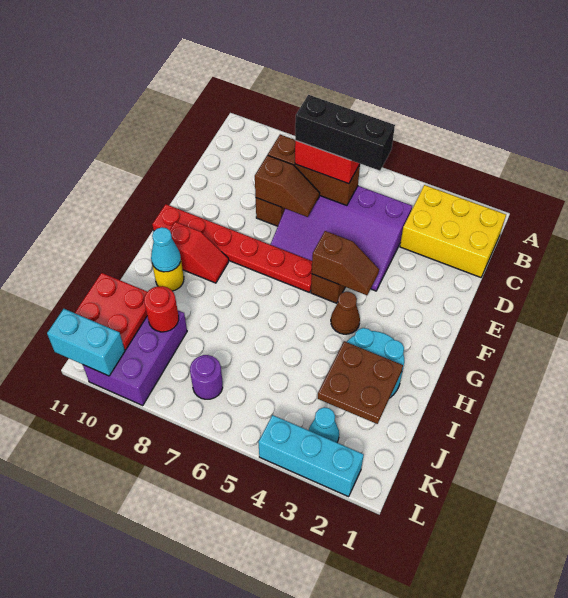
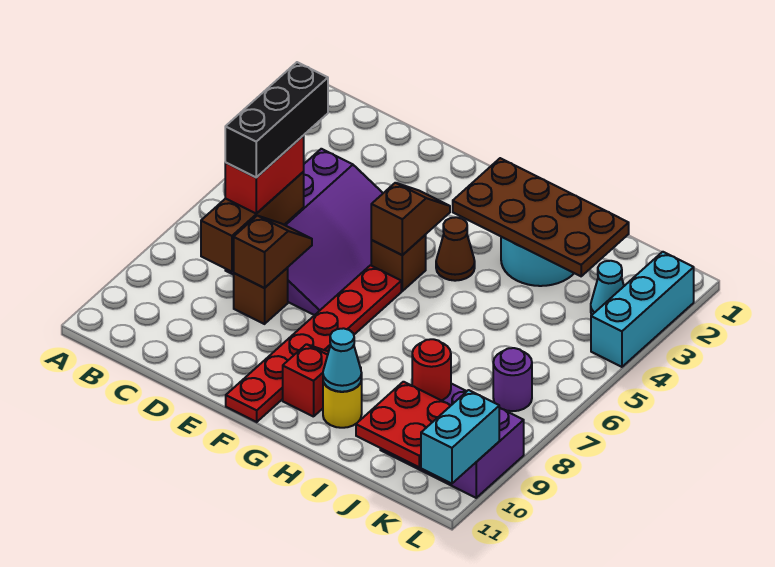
yellow brick B1:C3 level 1 -> none
brown plate I2:J3 level 2 -> brown plate G2:J3 level 2

